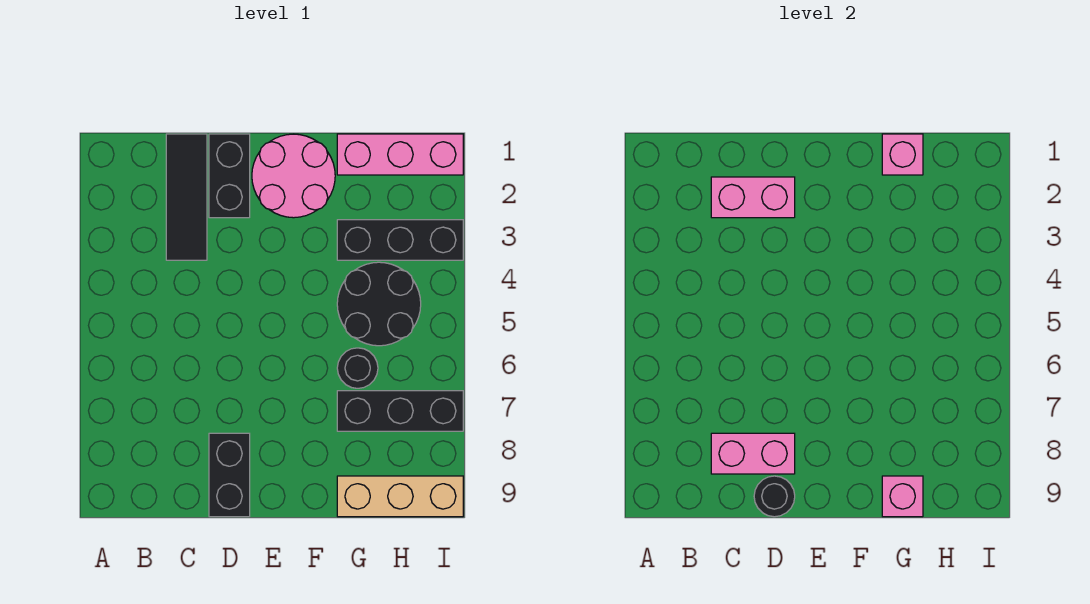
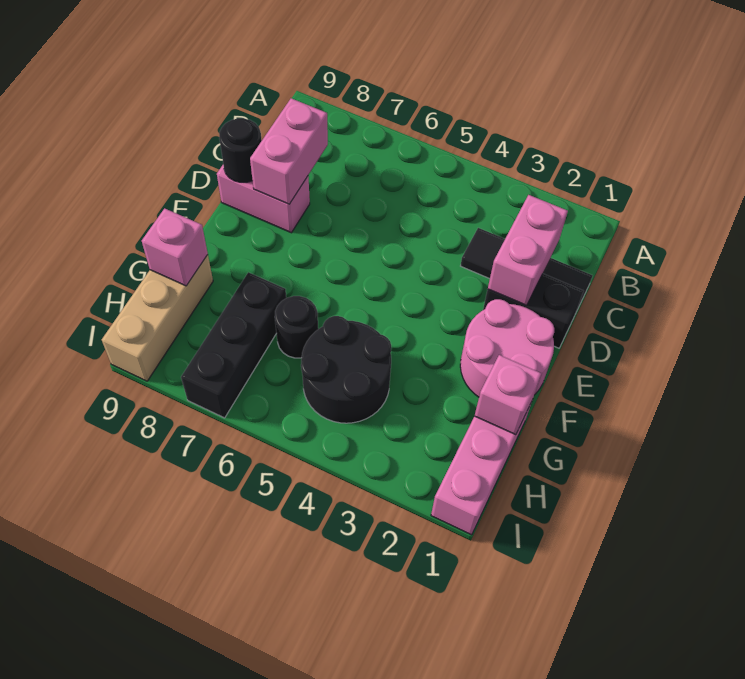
black brick D8:D9 level 1 -> pink brick D8:D9 level 1
black brick G3:I3 level 1 -> none

